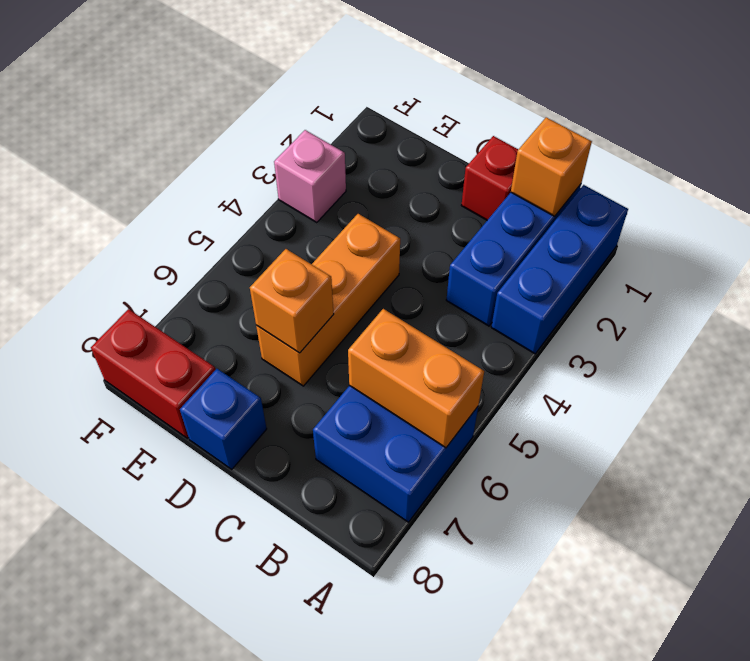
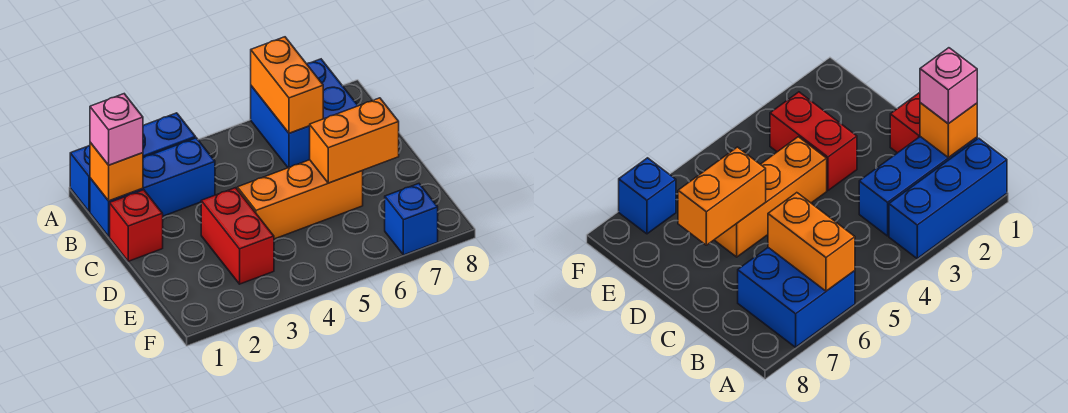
orange brick D6 level 2 -> orange brick D6:D7 level 2
blue brick D8 level 1 -> blue brick F7 level 1
red brick E8:F8 level 1 -> red brick D3:E3 level 1
pink brick F3 level 1 -> pink brick B1 level 3

